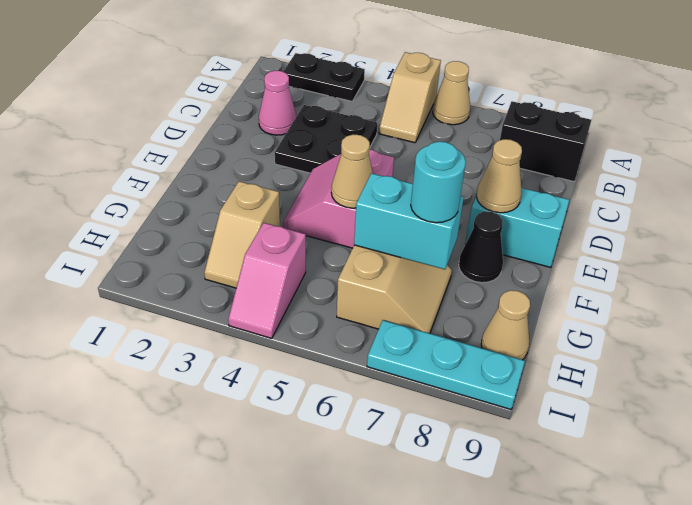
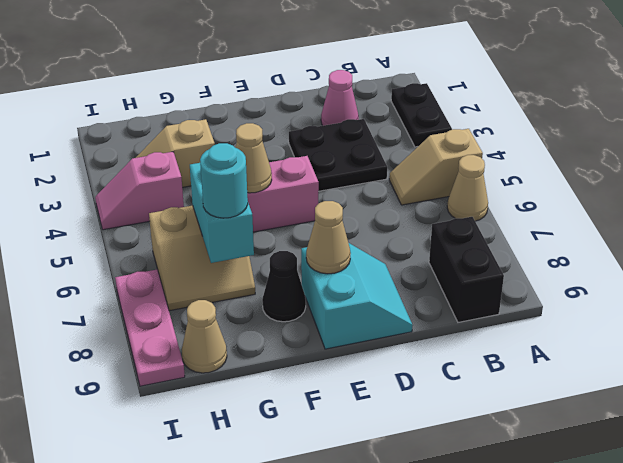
cyan plate I7:I9 level 1 -> pink plate I7:I9 level 1

